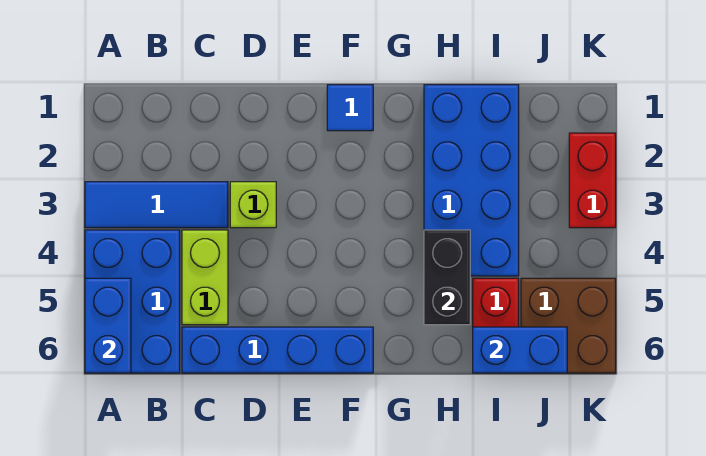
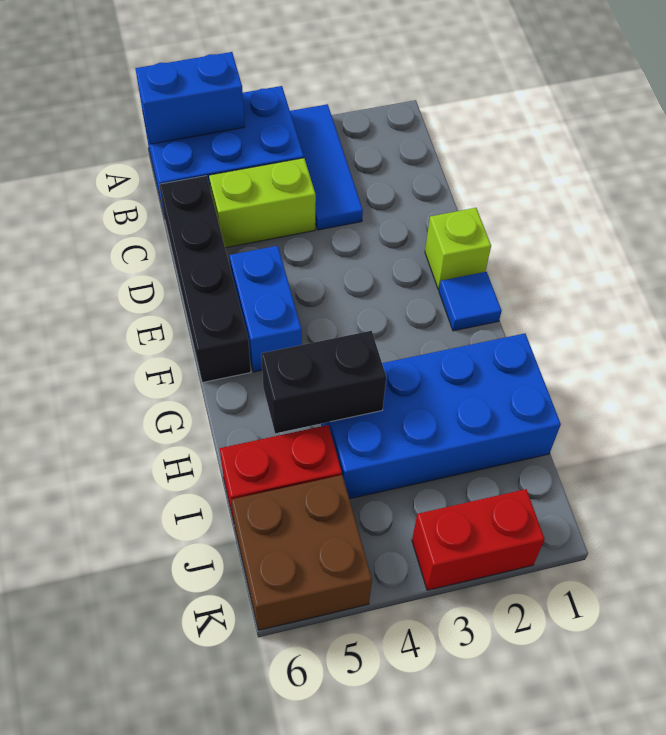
blue brick C6:F6 level 1 -> black brick C6:F6 level 1
lime brick D3 level 1 -> lime brick E1 level 1
blue brick I6:J6 level 2 -> blue brick E5:F5 level 1

